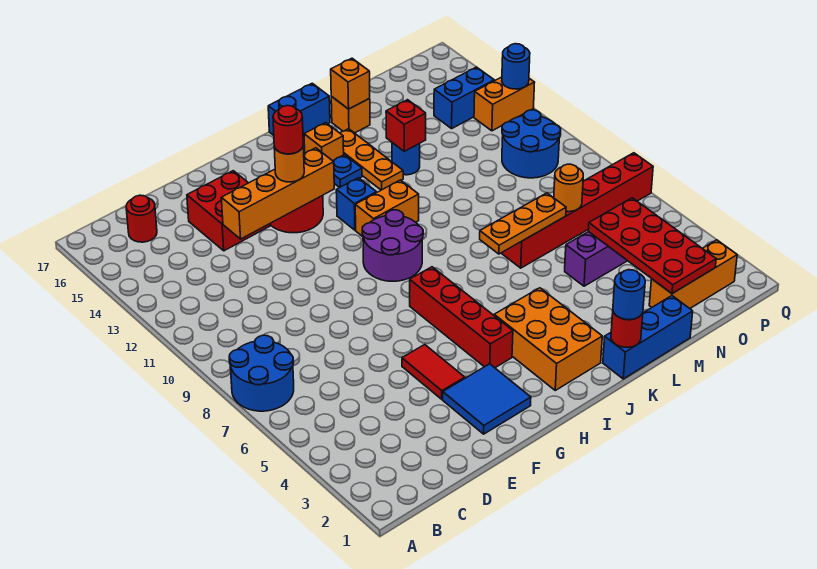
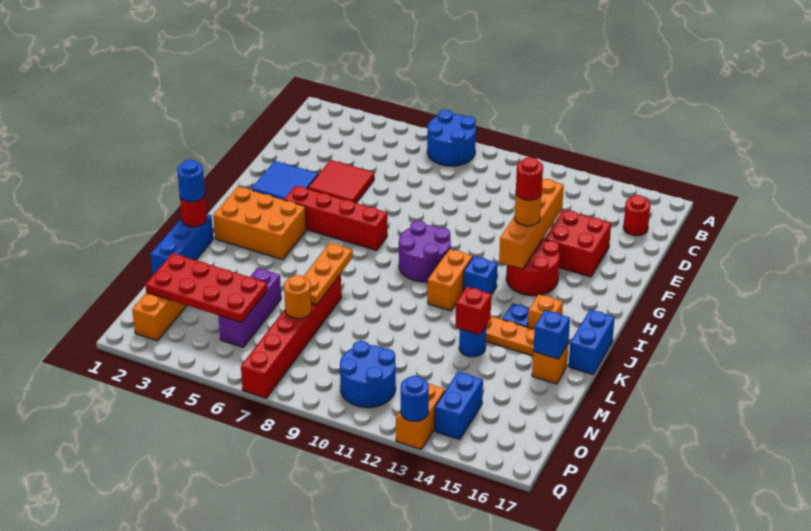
red tile F4:F5 level 1 -> red tile E4:F5 level 1
orange brick L16 level 2 -> blue brick L16 level 2

